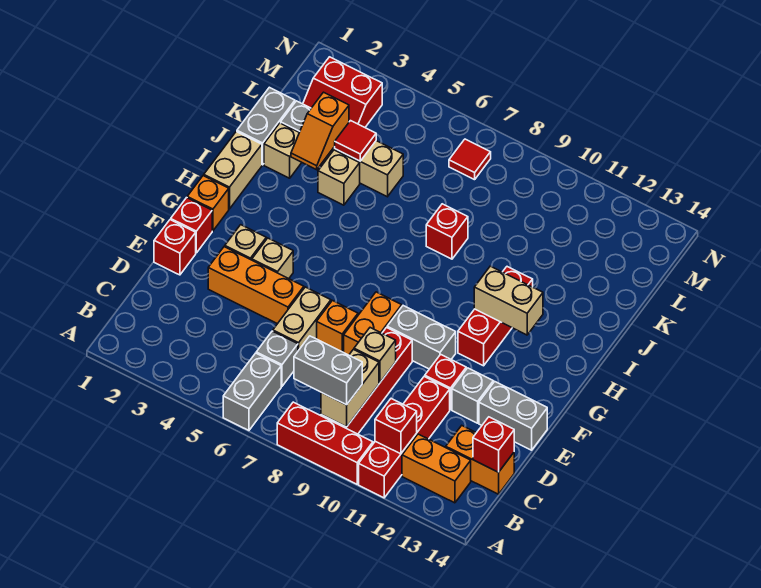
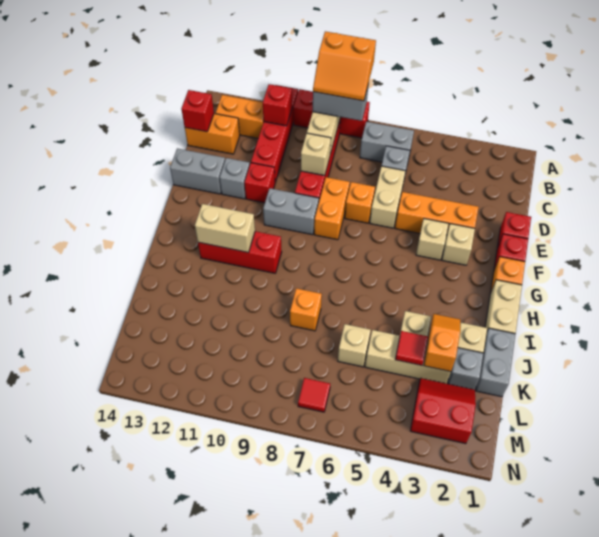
grey brick A6:B6 level 1 -> grey brick B6:B7 level 1
none -> orange slope A8:B9 level 4 top A
red brick G11:I11 level 1 -> red brick H10:H12 level 1
red brick J8 level 1 -> orange brick J8 level 1
none -> tan brick K6 level 1

